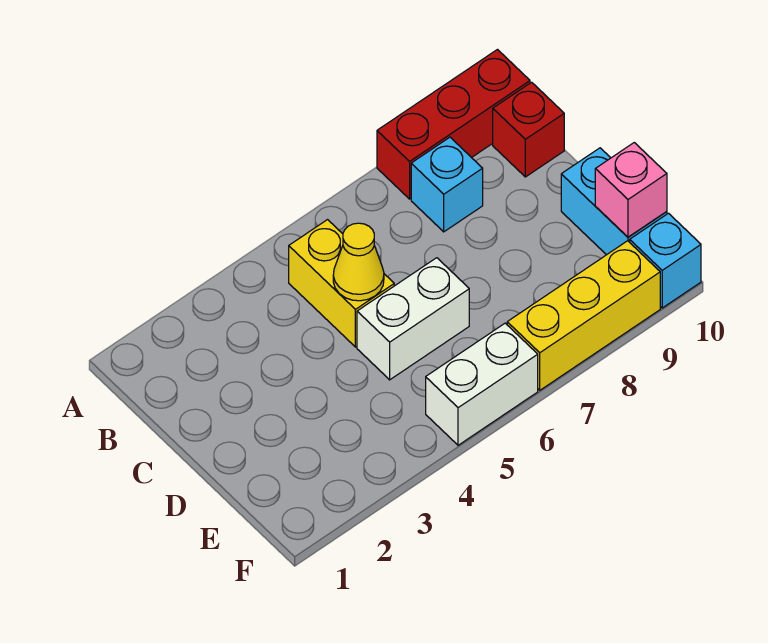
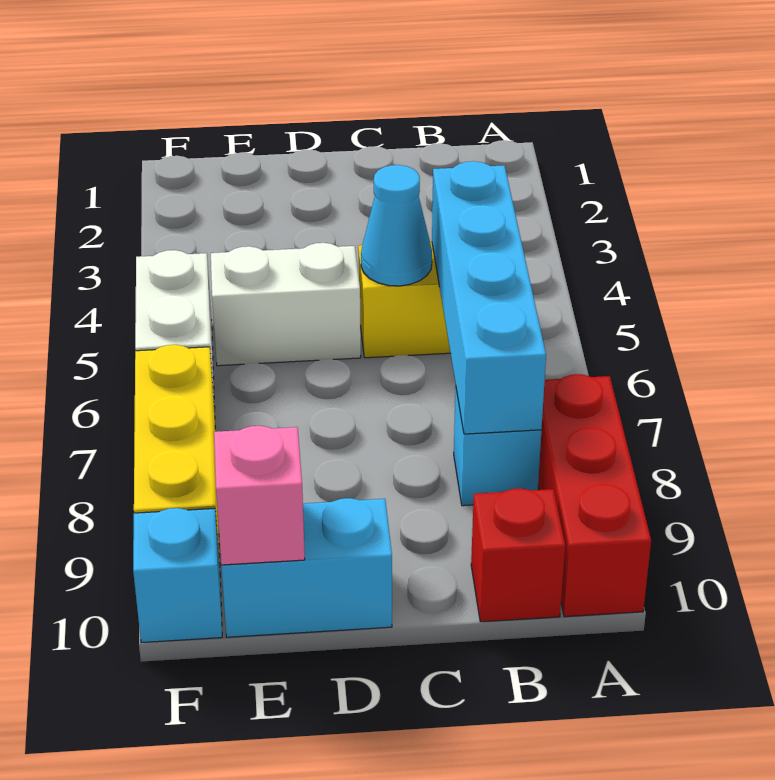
none -> cyan brick B5:B8 level 2
yellow cone C5 level 2 -> cyan cone C5 level 2
white brick D5:D6 level 1 -> white brick D5:E5 level 1

